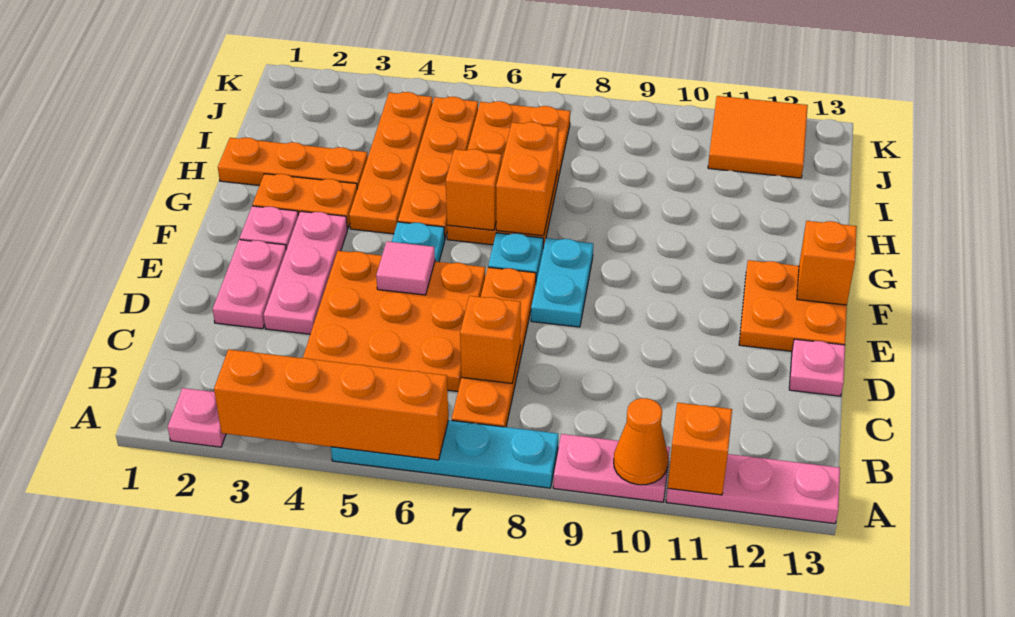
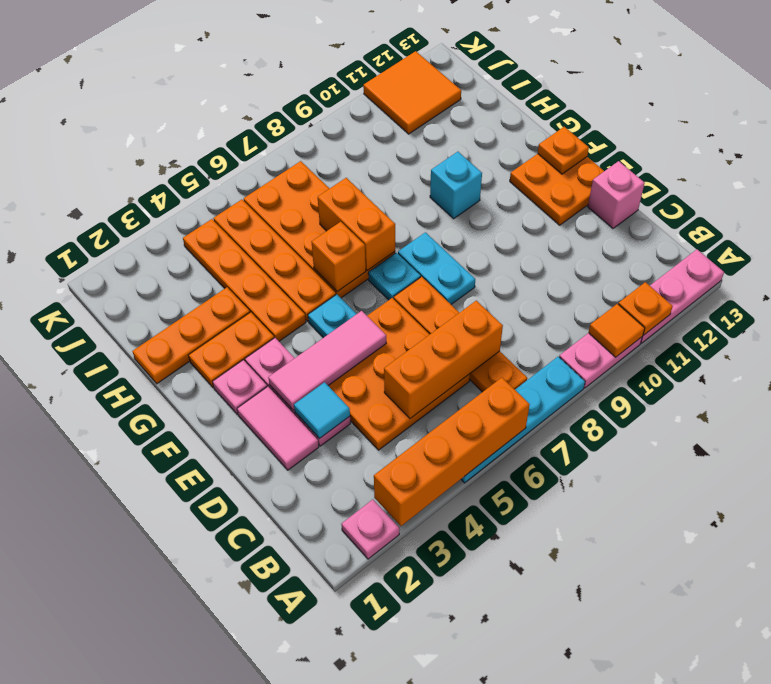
orange cone A10 level 2 -> orange tile A10 level 2
orange brick A11 level 2 -> orange plate A11 level 2
orange brick C7 level 2 -> orange brick C5:C7 level 2
pink plate D2:E2 level 1 -> pink tile D2:E2 level 1
none -> cyan tile D3 level 2
pink plate D13 level 1 -> pink brick D13 level 1
pink tile E5 level 2 -> pink tile E3:E5 level 2
orange brick F13 level 2 -> orange plate F13 level 2
none -> cyan brick G10 level 1

